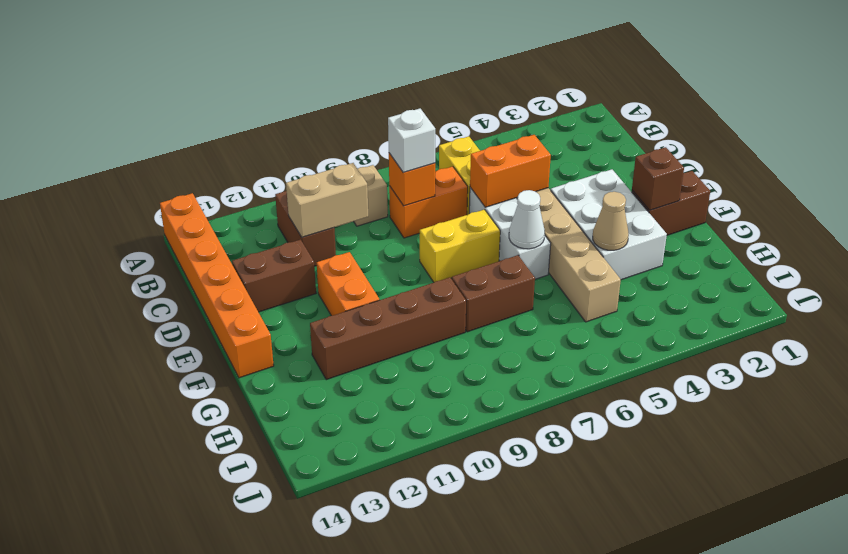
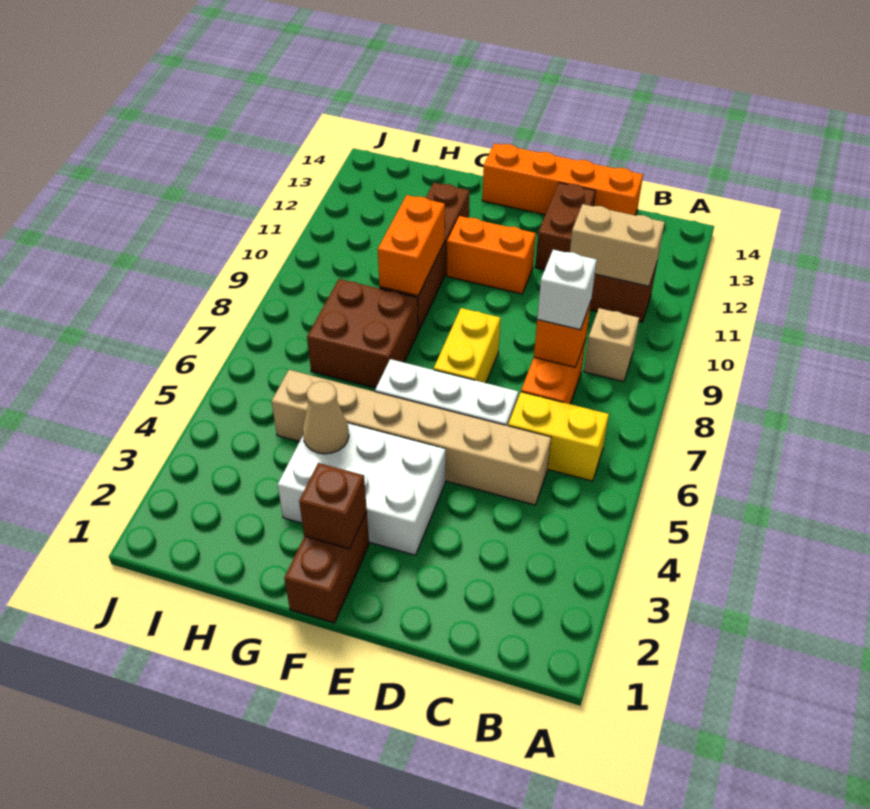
orange brick A14:F14 level 1 -> orange brick C14:F14 level 1
tan brick C10:C11 level 2 -> tan brick B11:C11 level 2
orange brick D5:D6 level 2 -> orange brick G9:G10 level 2
white cone F6 level 2 -> none
brown brick G7:G8 level 1 -> brown brick G7:H8 level 1

